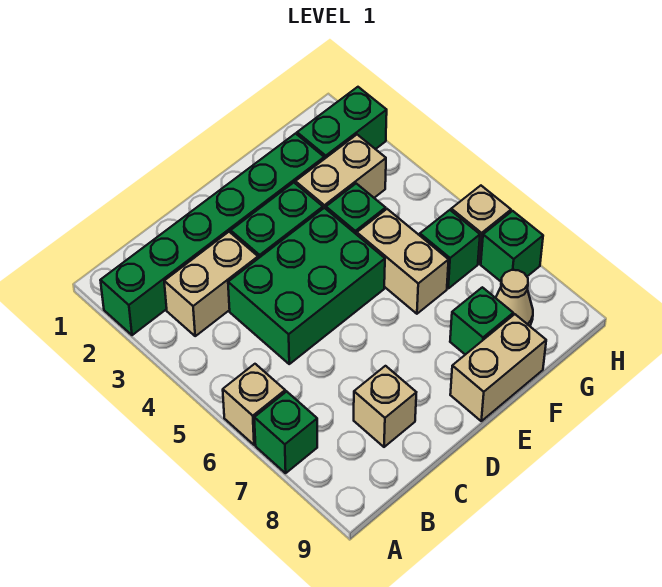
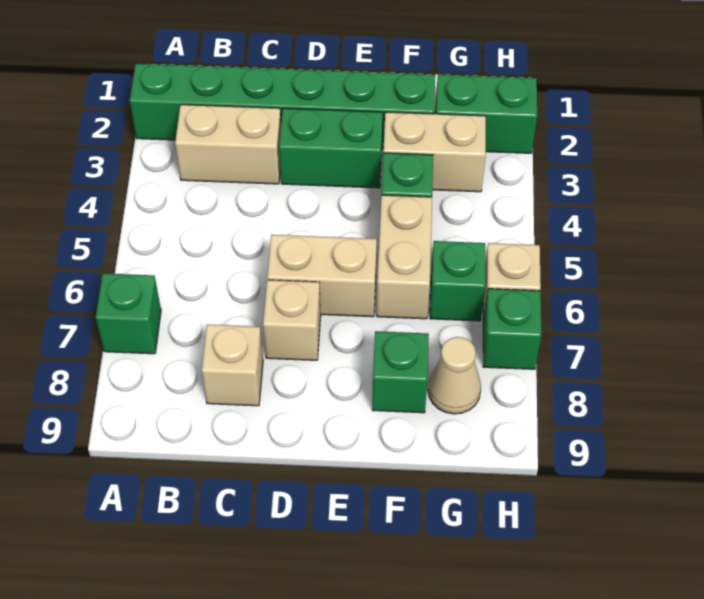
tan brick A6 level 1 -> tan brick D7 level 1
green brick C4:E5 level 1 -> none
tan brick E9:F9 level 1 -> tan brick D6:E6 level 1

